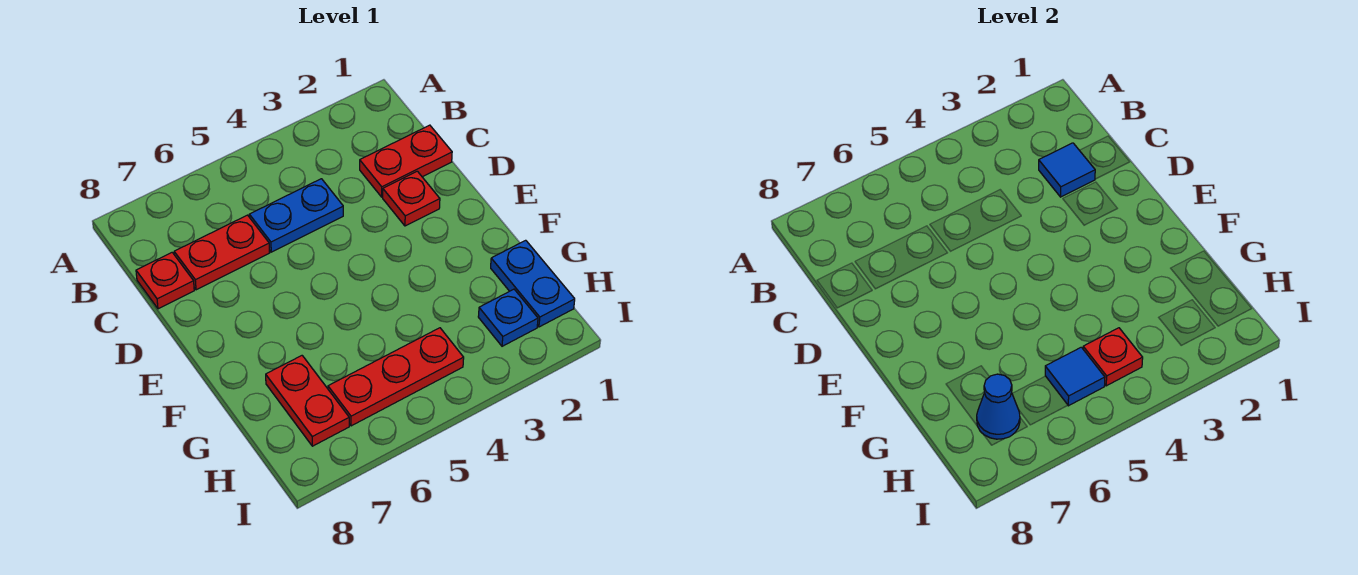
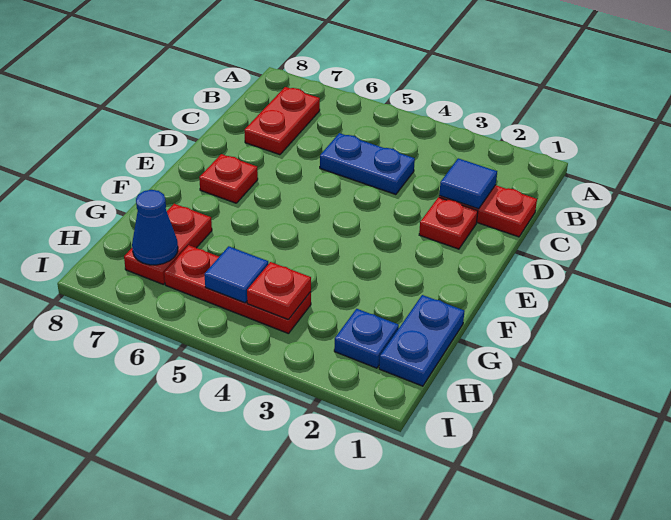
red plate C6:C7 level 1 -> red plate B7:C7 level 1
red plate C8 level 1 -> red plate E7 level 1

